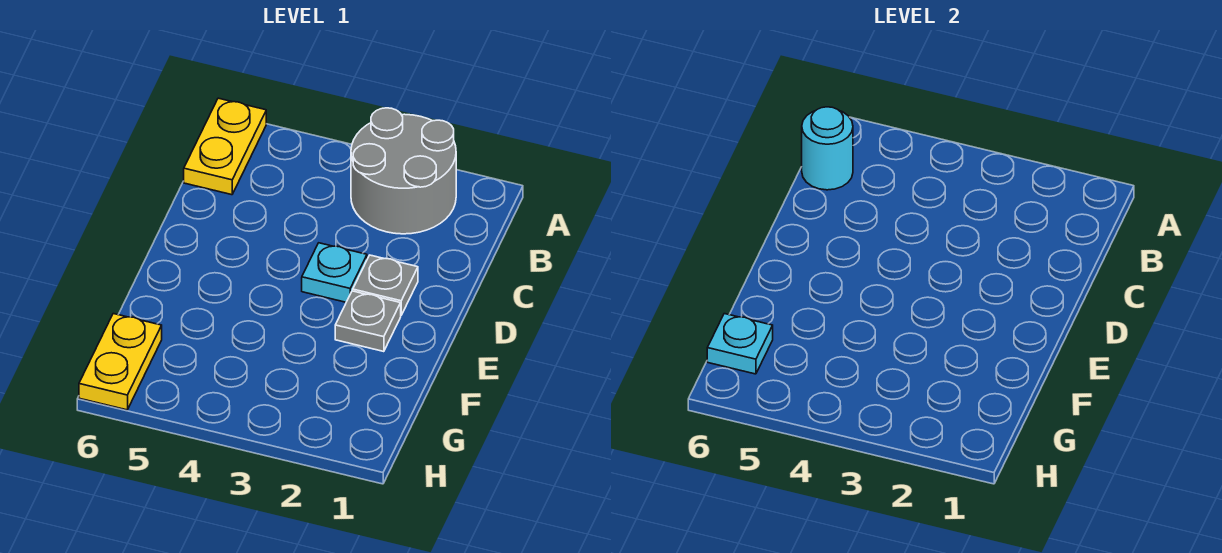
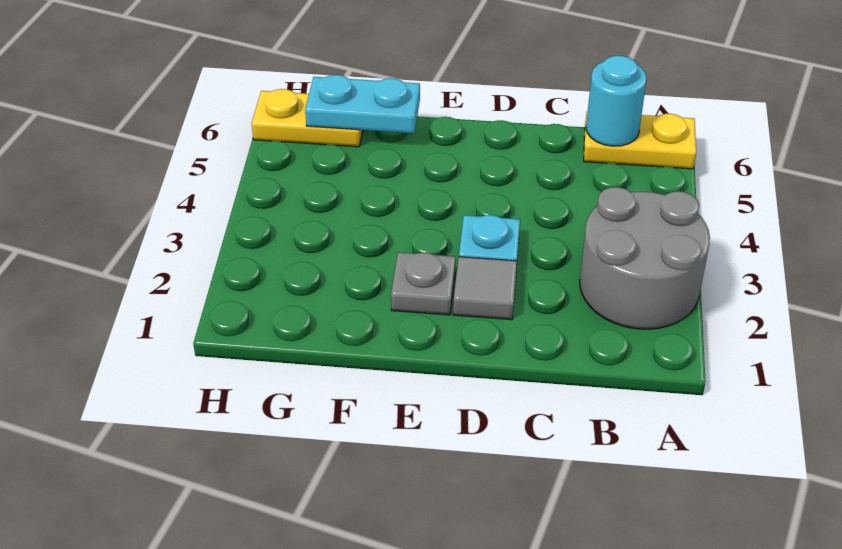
grey plate D2 level 1 -> grey tile D2 level 1
cyan plate G6 level 2 -> cyan plate F6:G6 level 2

